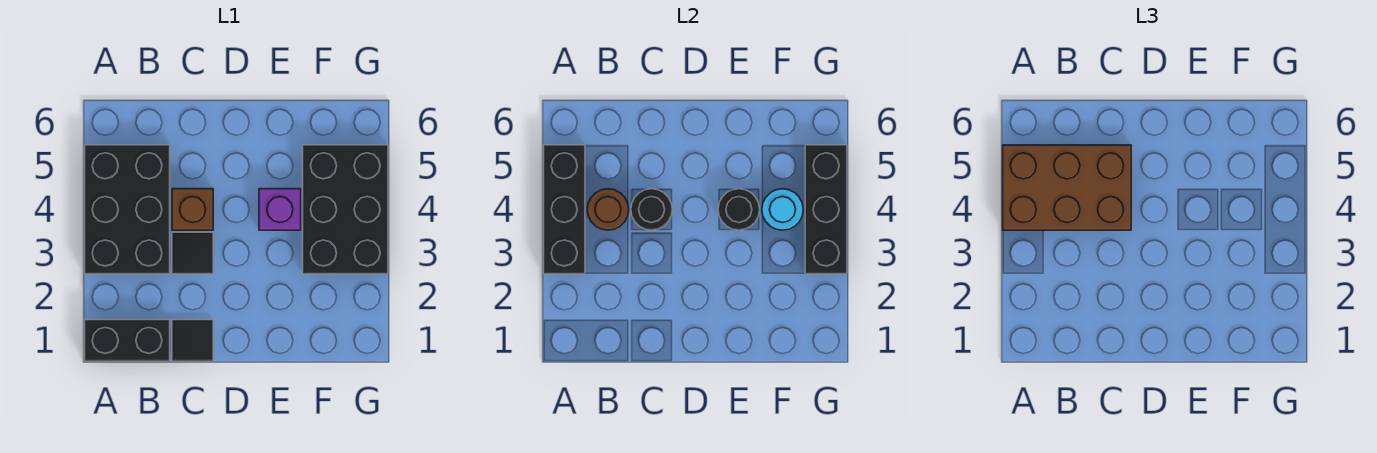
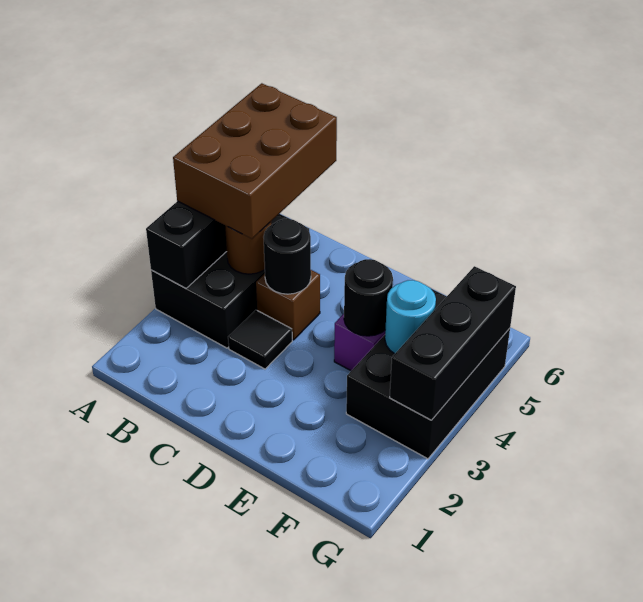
black brick A1:B1 level 1 -> none
brown brick A4:C5 level 3 -> brown brick A4:B6 level 3
black tile C1 level 1 -> none

